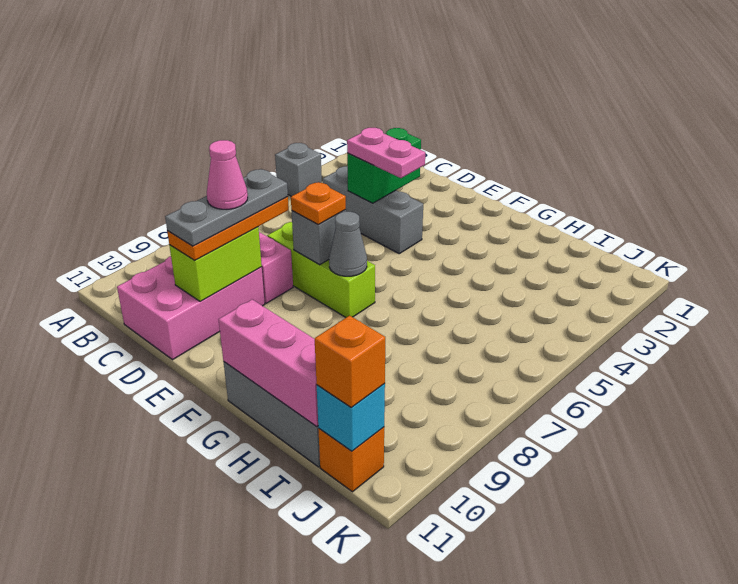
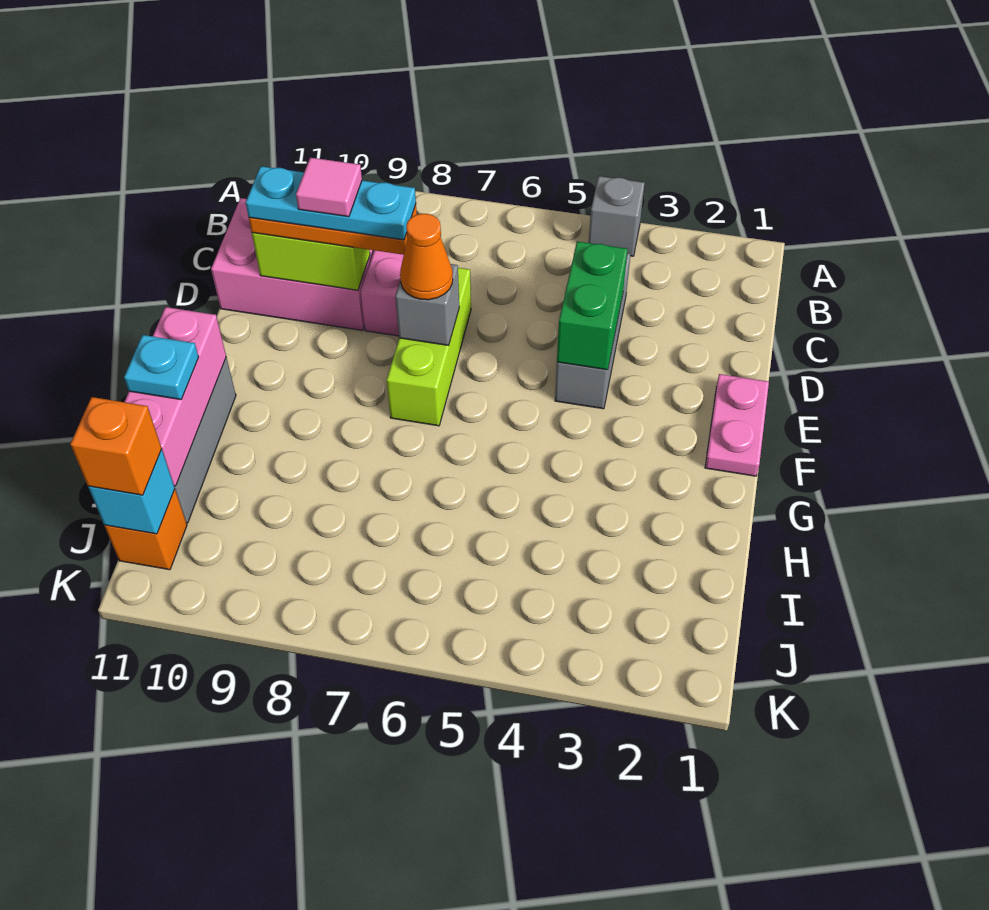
green brick D3:D4 level 2 -> green brick D4:E4 level 2
pink plate D4:E4 level 3 -> pink plate E1:F1 level 1
grey plate D8:D10 level 4 -> cyan plate D8:D10 level 4
pink cone D9 level 5 -> pink tile D9 level 5
orange plate E7 level 3 -> orange cone E7 level 3
grey cone F7 level 2 -> none
none -> cyan plate H11 level 3

